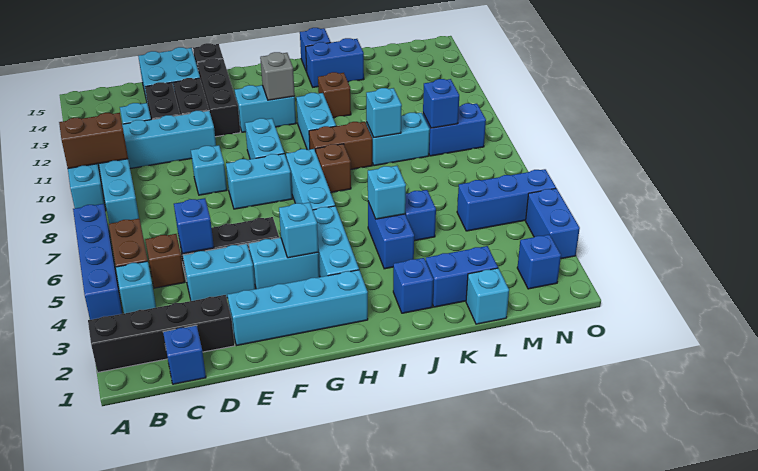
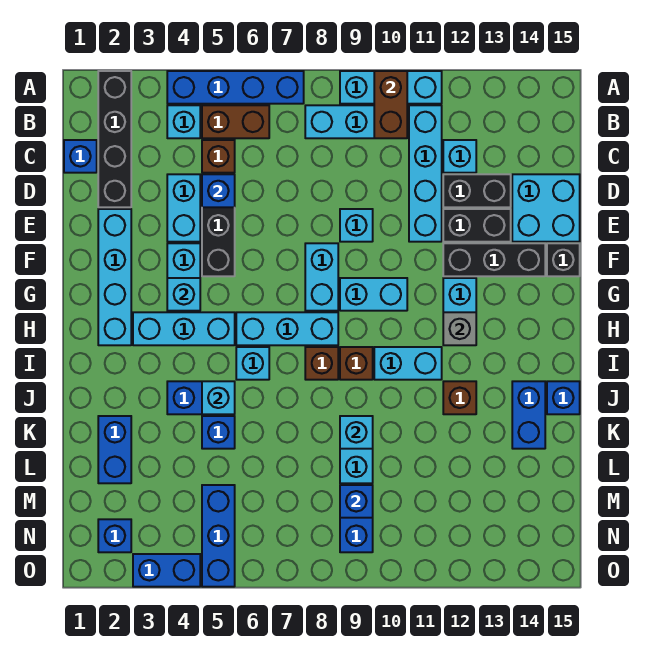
brown brick I9:J9 level 1 -> brown brick I9 level 1
blue brick J2 level 1 -> none
cyan brick L1 level 1 -> cyan brick I6 level 1

